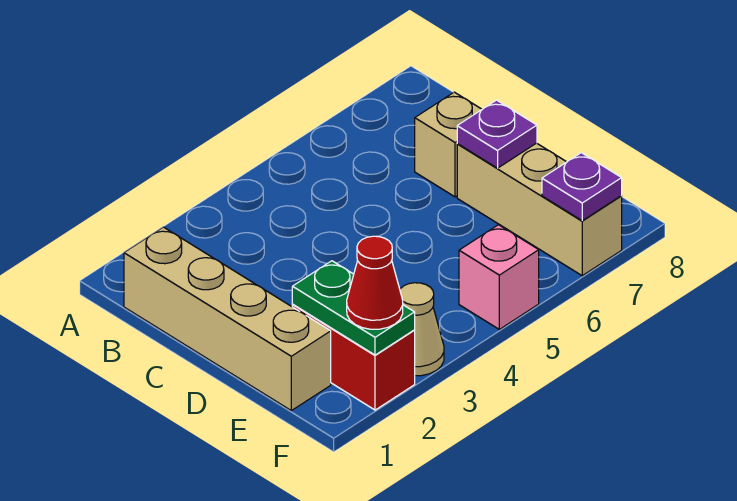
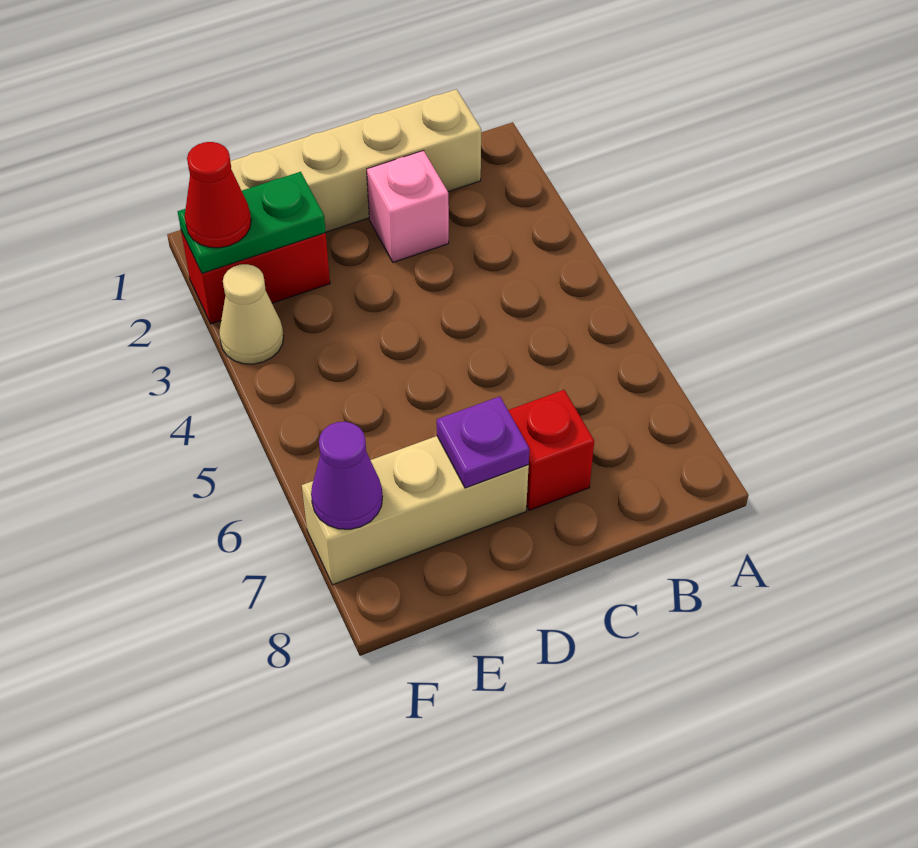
tan brick C7 level 1 -> red brick C7 level 1
pink brick F5 level 1 -> pink brick C2 level 1
purple plate F7 level 2 -> purple cone F7 level 2

